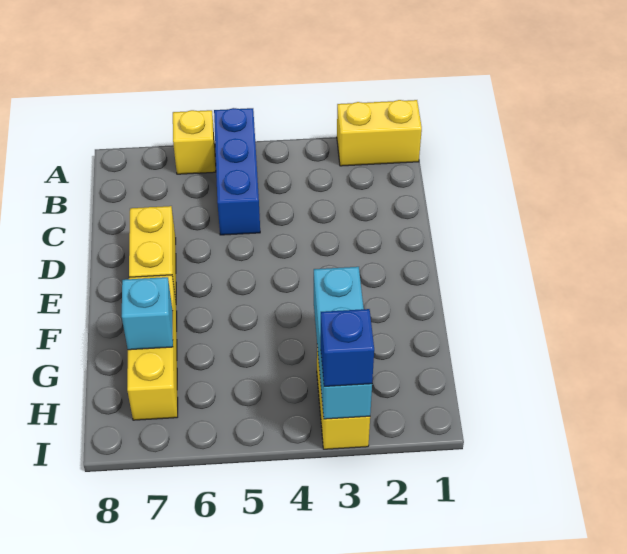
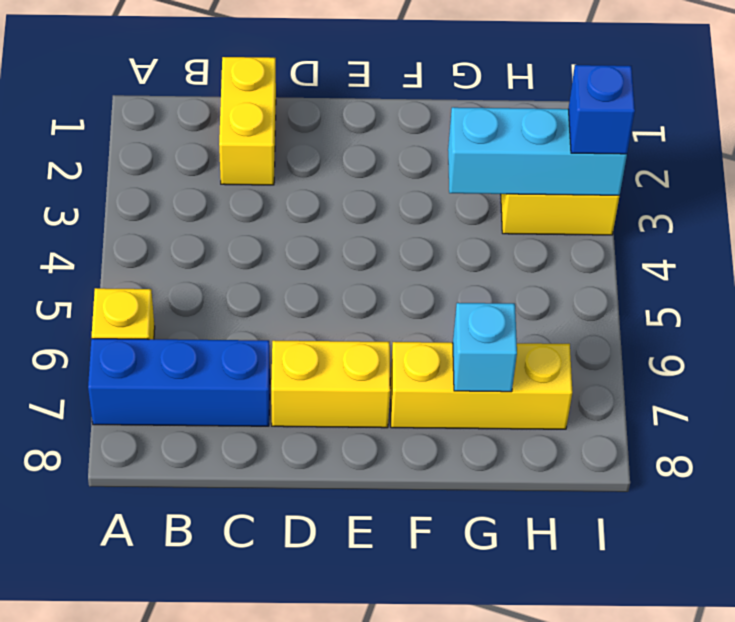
yellow brick A1:A2 level 1 -> yellow brick C1:C2 level 1
blue brick A5:C5 level 1 -> blue brick A7:C7 level 1

